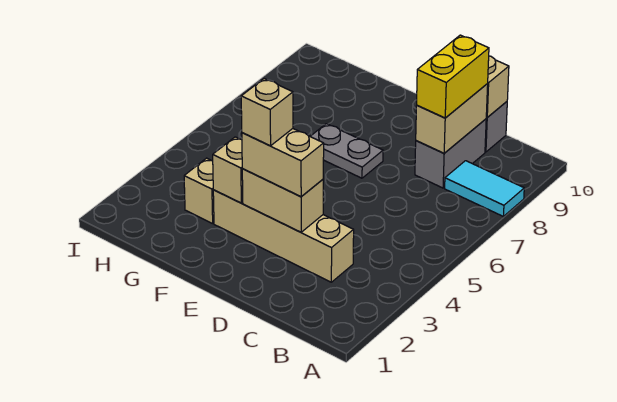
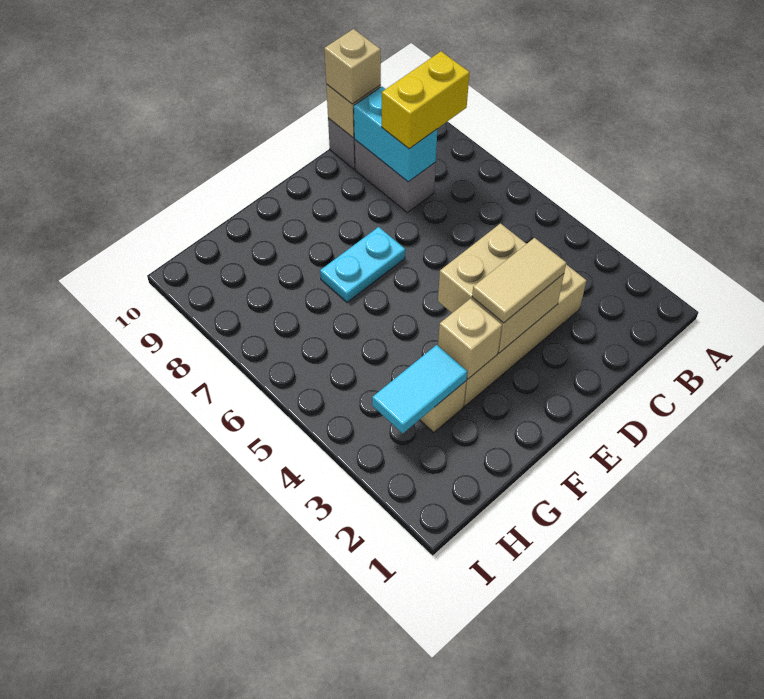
cyan tile A8:B8 level 1 -> cyan tile G3:H3 level 2
tan brick C8:C9 level 2 -> cyan brick C8:C9 level 2
yellow brick C8:C9 level 3 -> yellow brick B8:C8 level 3
tan brick D3:E3 level 2 -> tan brick D3:E4 level 2
tan brick D3:E3 level 3 -> tan tile D3:E3 level 3
tan brick E3 level 4 -> tan brick C10 level 3
grey plate E7:F7 level 1 -> cyan plate E7:F7 level 1

